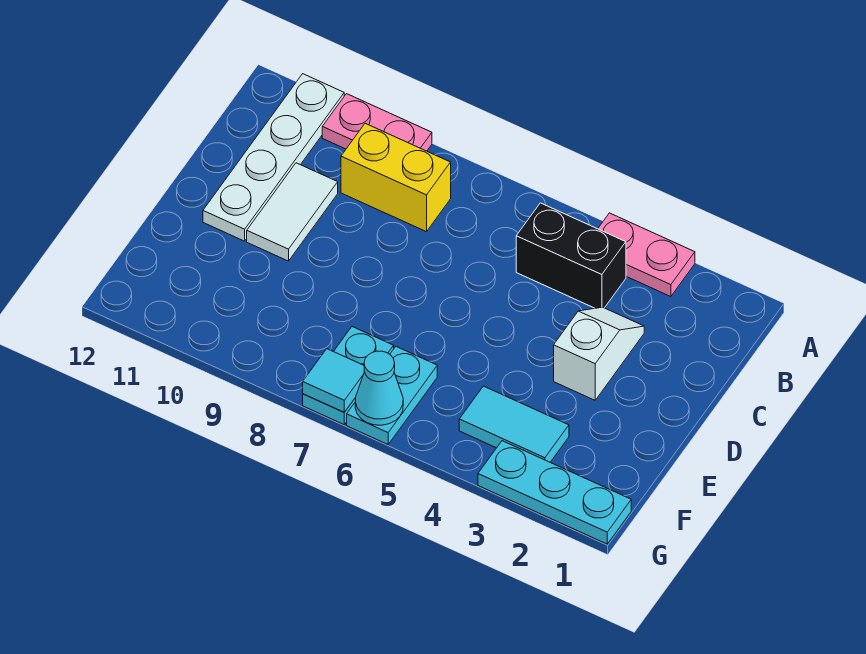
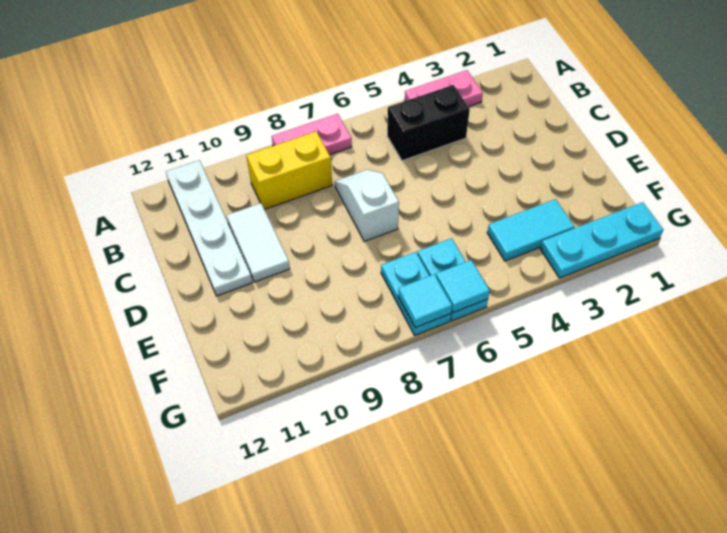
pink plate A9:A10 level 1 -> pink plate A7:A8 level 1
white slope C3:D3 level 1 top D -> white slope C7:D7 level 1 top D
cyan cone G6 level 2 -> cyan tile G6 level 2

